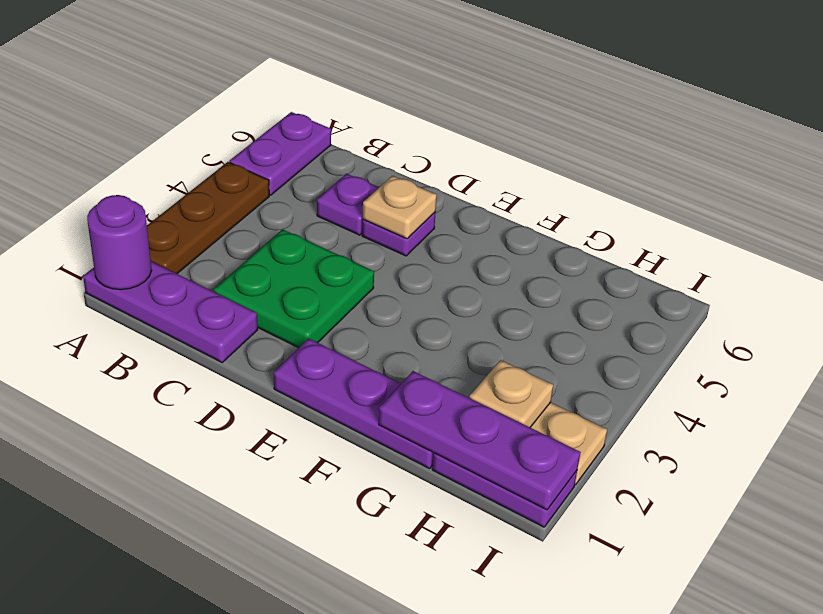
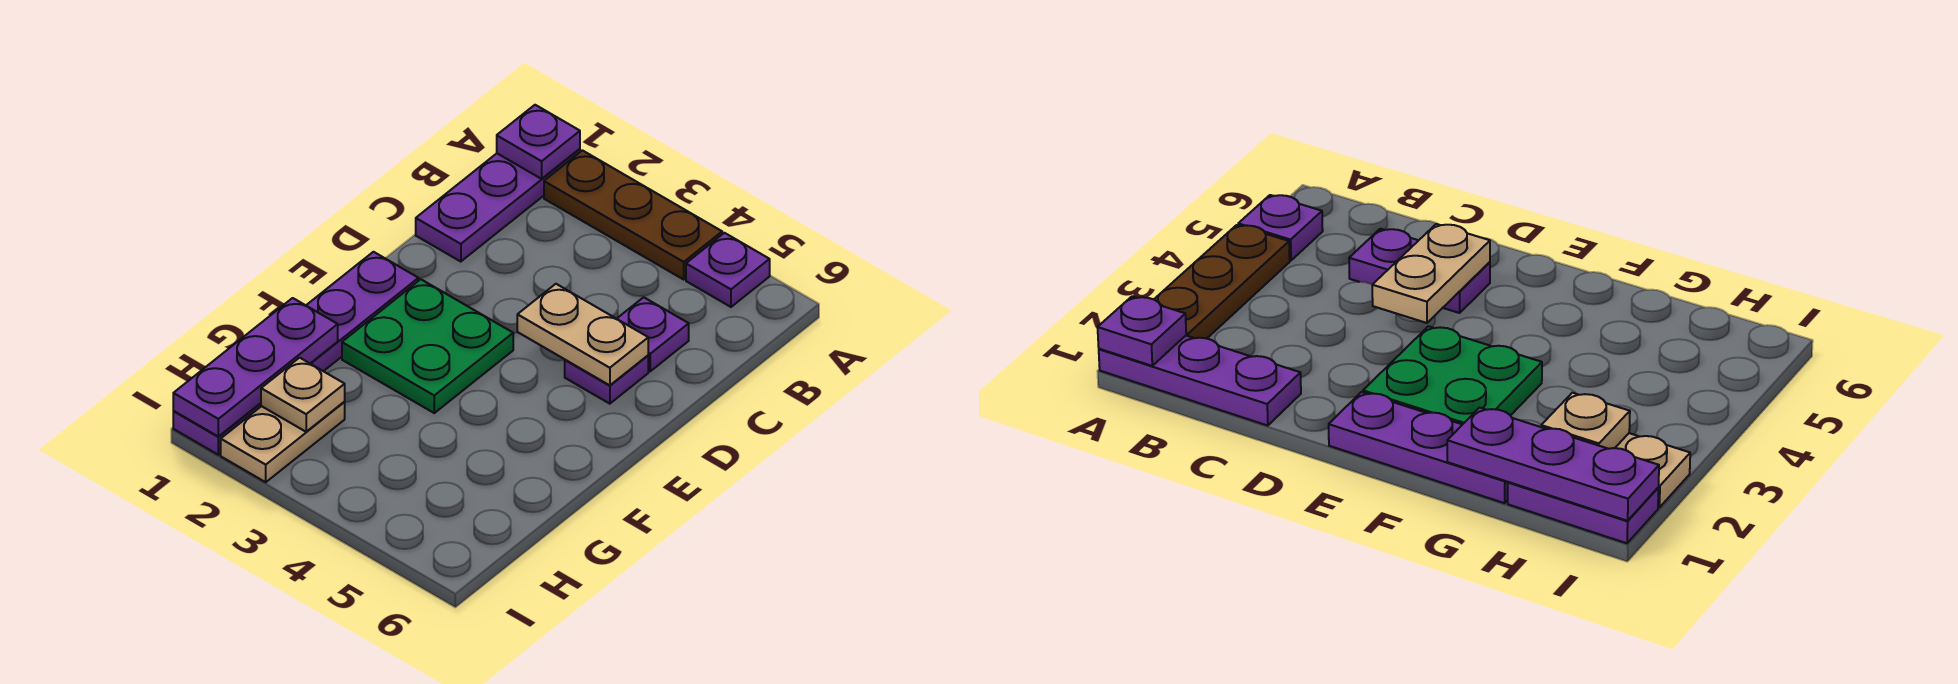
purple round brick A1 level 2 -> purple plate A1 level 2
purple plate A5:A6 level 1 -> purple plate A5 level 1
green plate C2:D3 level 1 -> green plate E2:F3 level 1
tan plate D5 level 2 -> tan plate D4:D5 level 2

